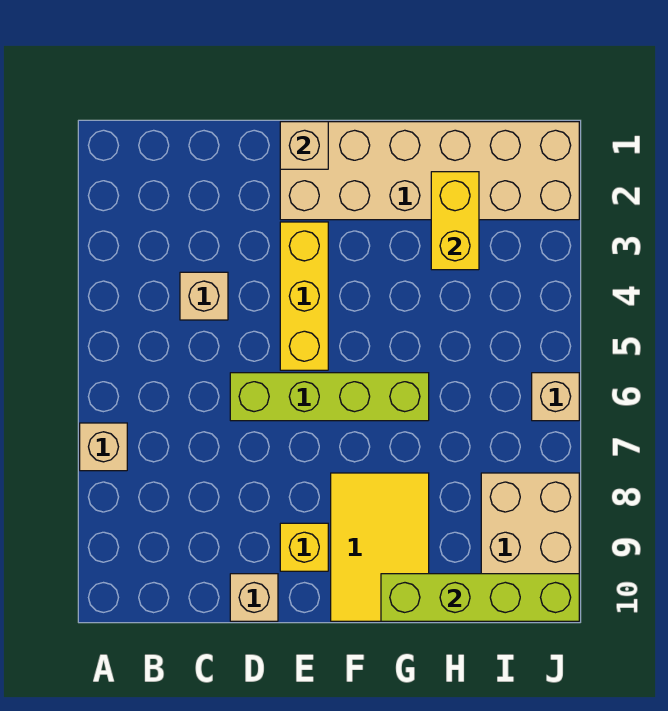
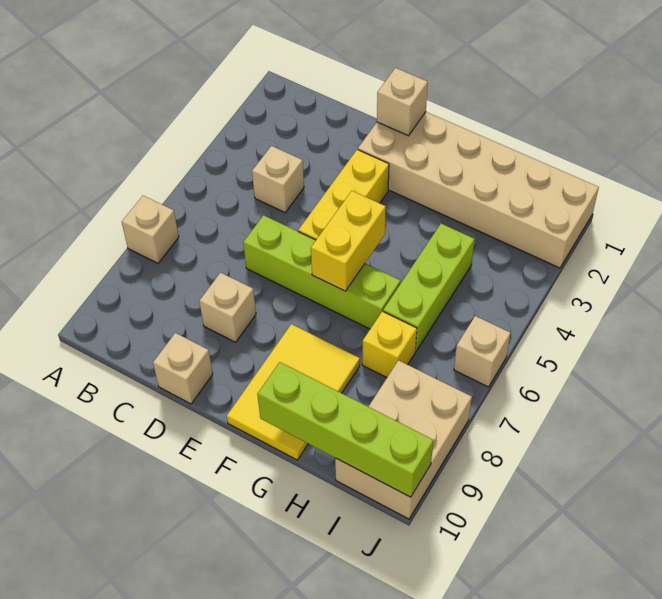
none -> tan brick D8 level 1
yellow brick E9 level 1 -> yellow brick H7 level 1
yellow brick H2:H3 level 2 -> yellow brick F5:F6 level 2
none -> lime brick H4:H6 level 1

